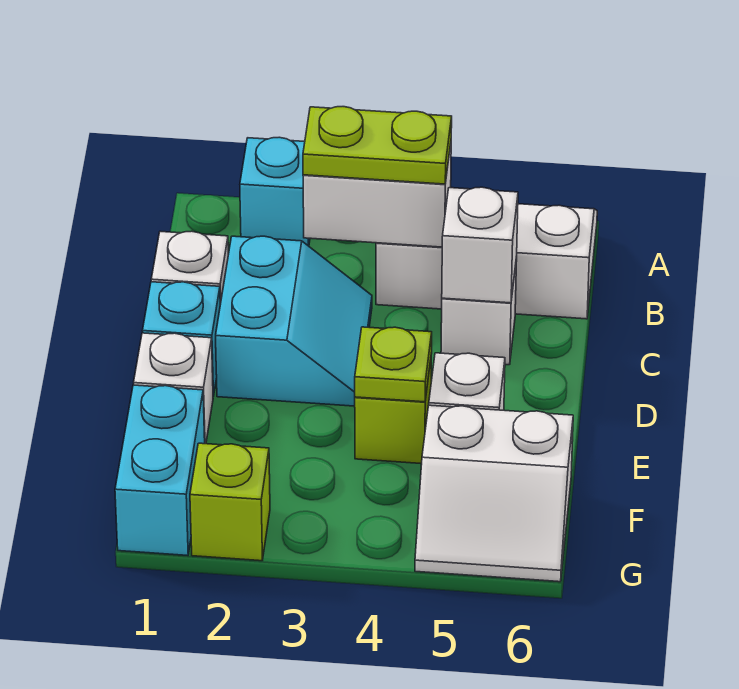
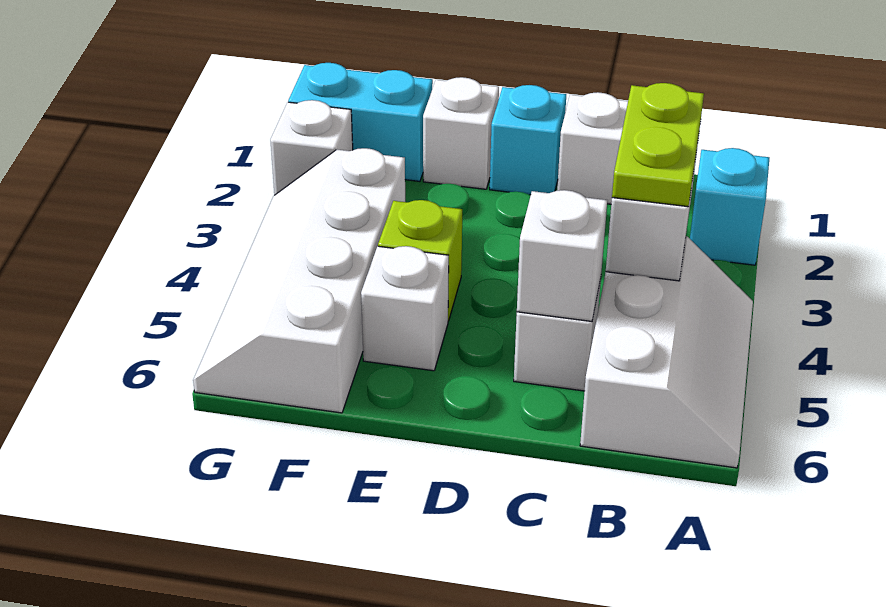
cyan slope C2:D3 level 1 top 2 -> none
lime plate E4 level 2 -> none
white slope F5:G6 level 1 top F -> white slope F3:G6 level 1 top F
lime brick G2 level 1 -> white brick G2 level 1

